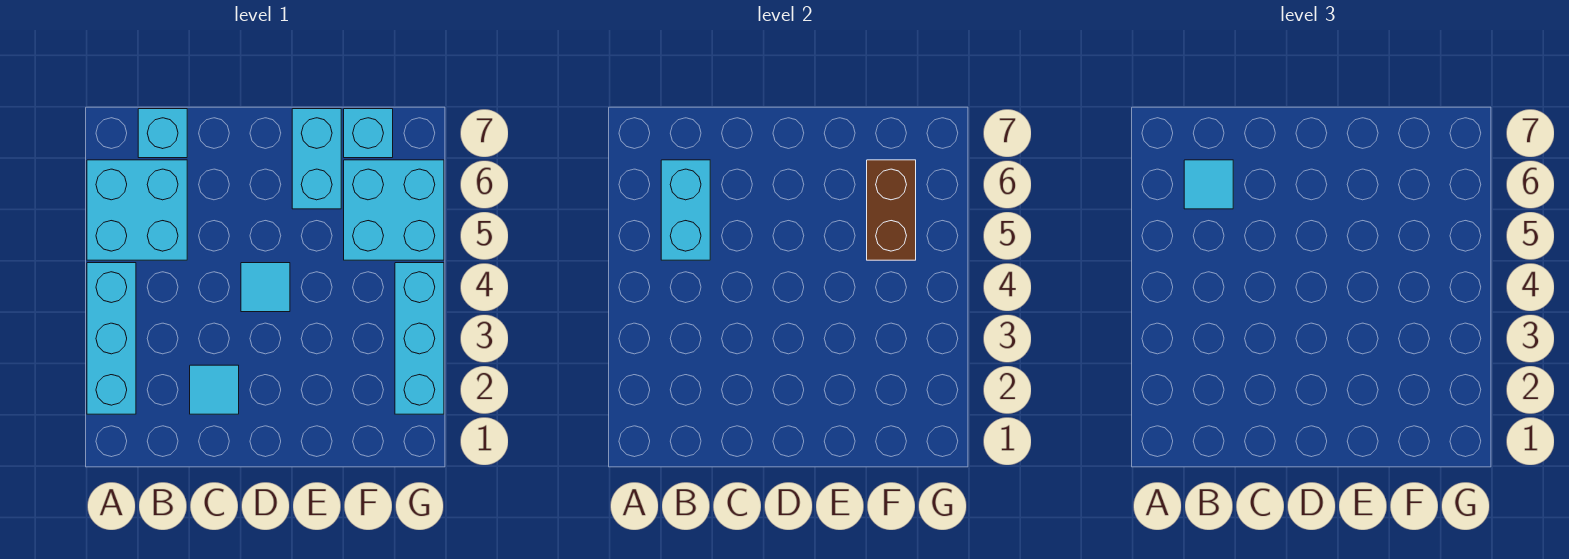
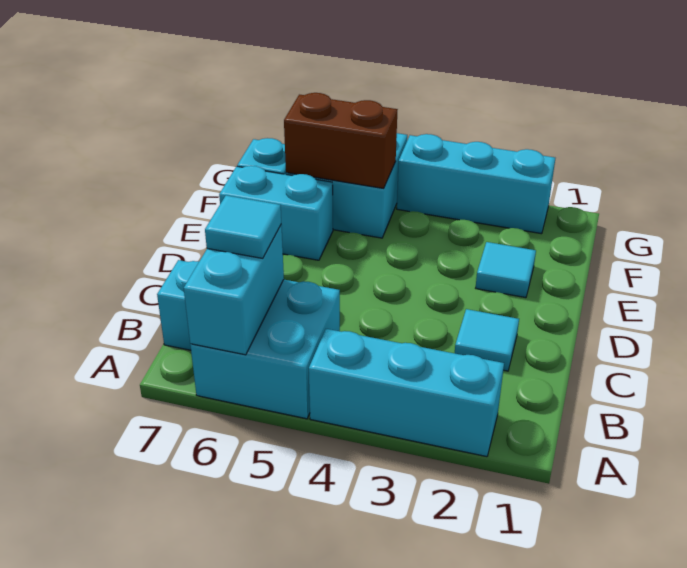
cyan brick B5:B6 level 2 -> cyan brick A6:B6 level 2
cyan tile D4 level 1 -> cyan tile E2 level 1

